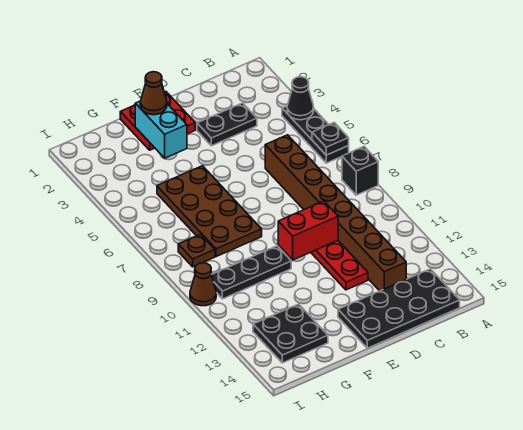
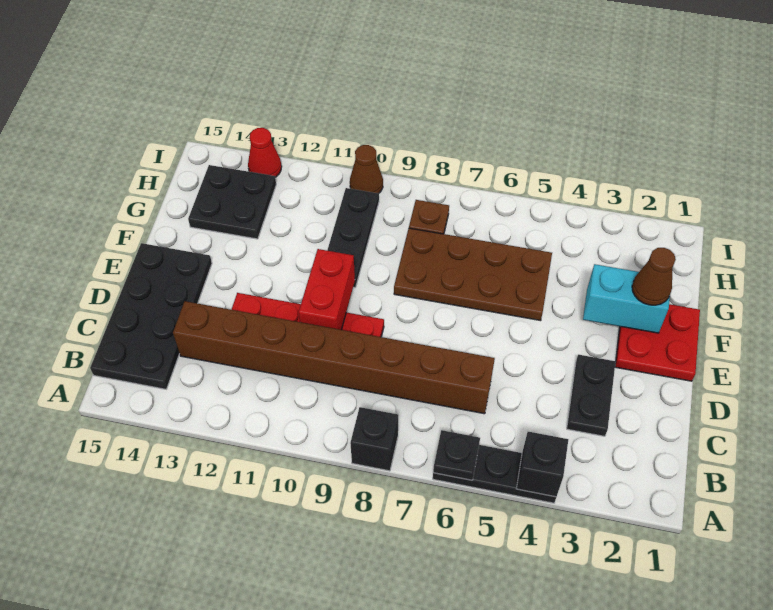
black cone A4 level 2 -> black brick A4 level 2
none -> red cone I13 level 1

